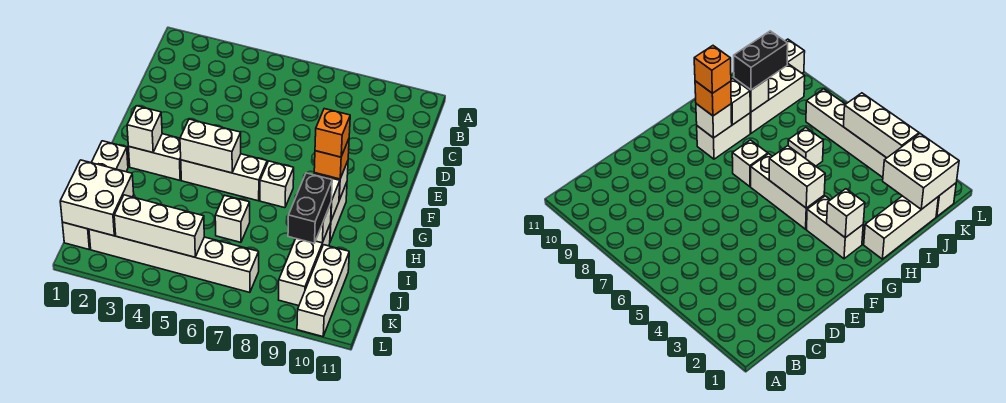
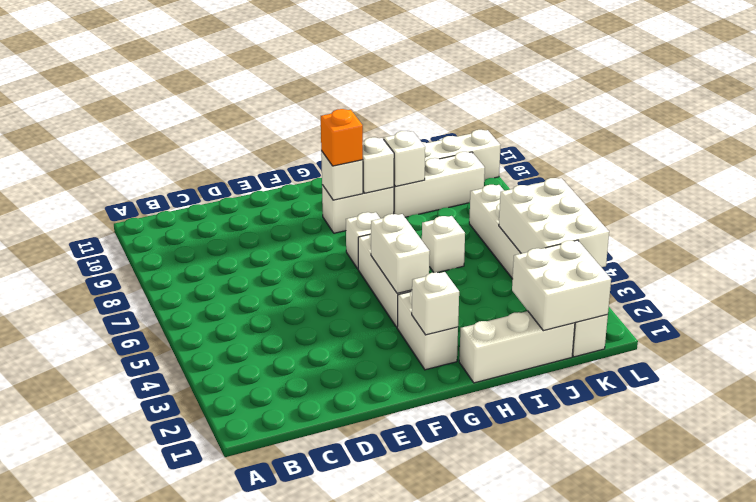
orange brick G9 level 4 -> none
black brick I9:J9 level 3 -> none
white brick K3:K5 level 2 -> white brick K3:L5 level 2

